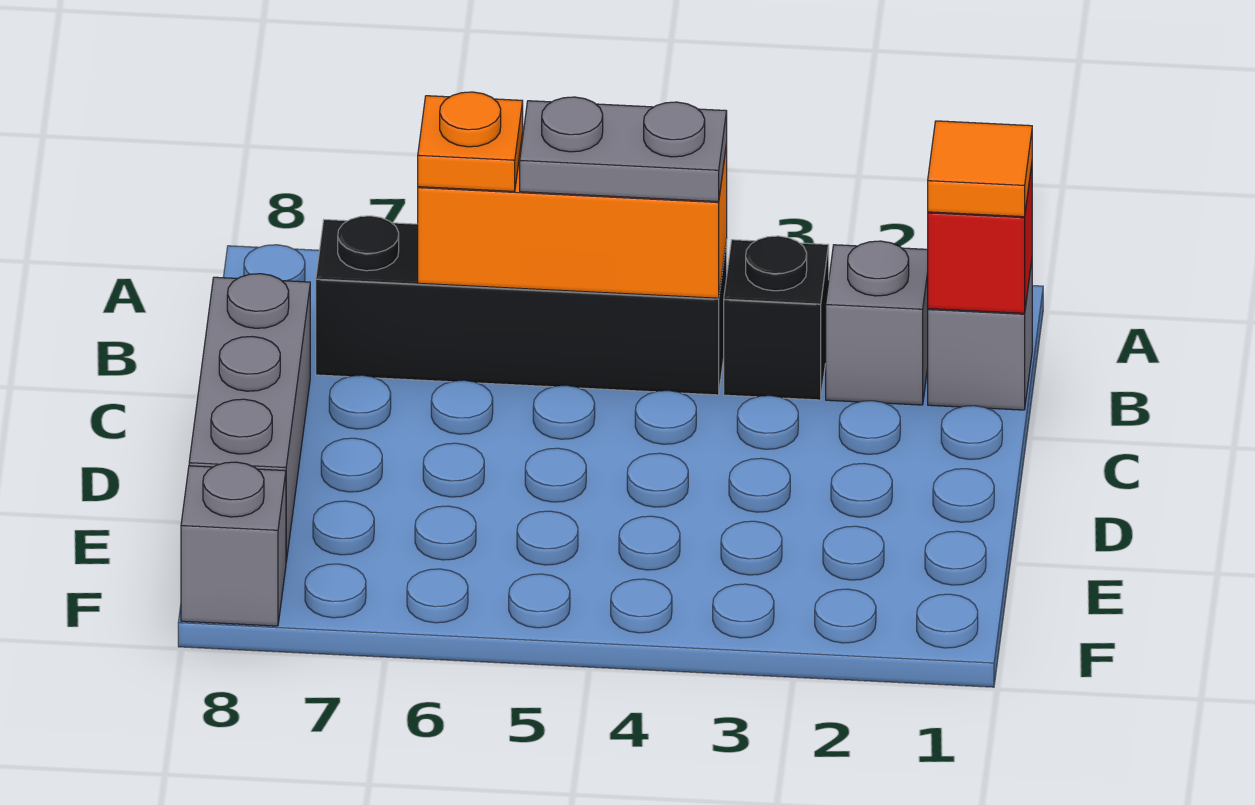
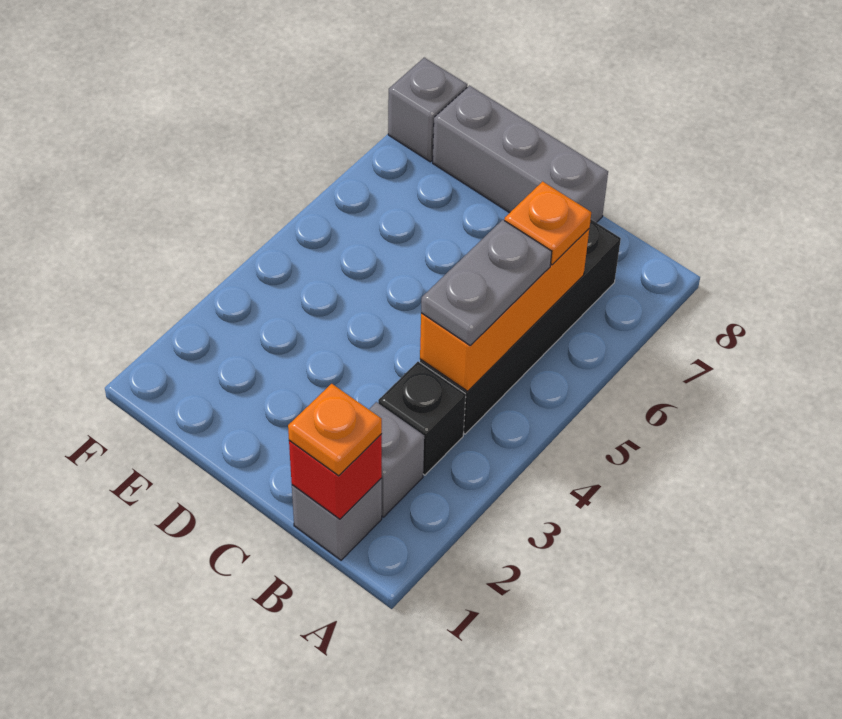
orange tile B1 level 3 -> orange plate B1 level 3

